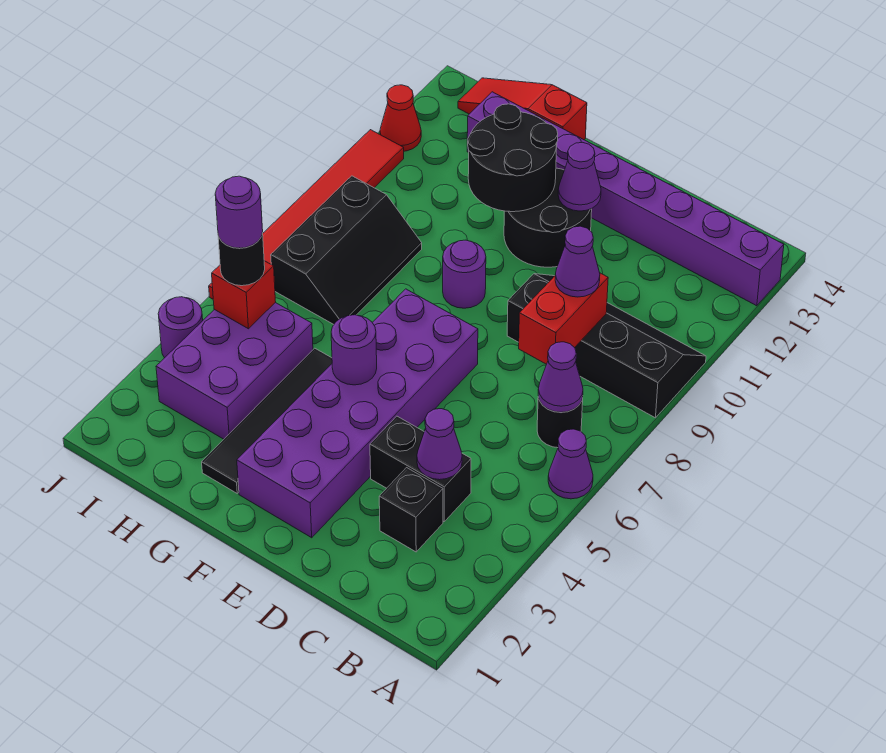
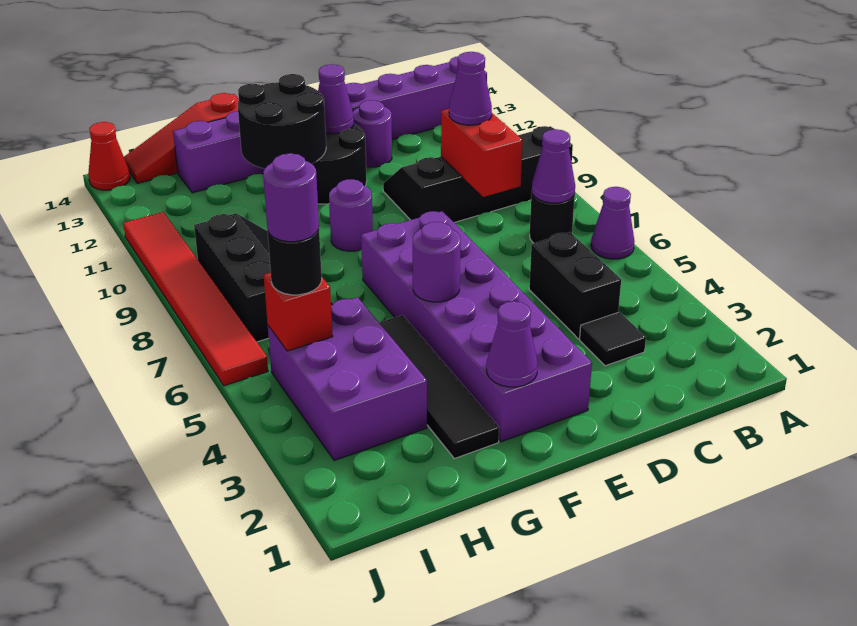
black brick C3 level 1 -> black tile C3 level 1
black brick C4:D4 level 1 -> black brick C4:C5 level 1
purple cone C4 level 2 -> purple cone F2 level 2
purple round brick J4 level 1 -> purple round brick D12 level 1
red cone J12 level 1 -> red cone J14 level 1

